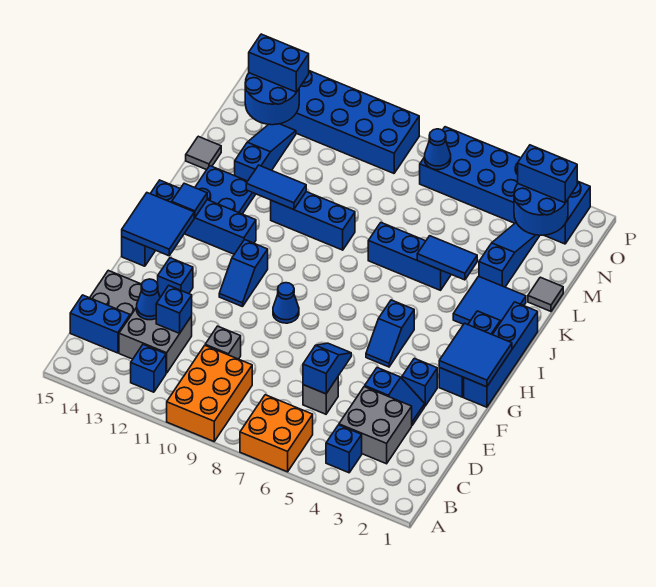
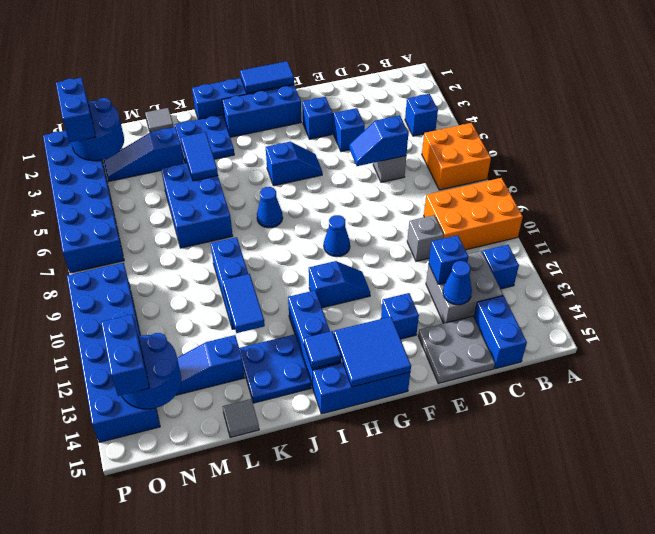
grey brick C3:D4 level 1 -> none
blue tile G1:H2 level 2 -> blue tile G1:H1 level 2
blue tile J2:K3 level 1 -> blue plate J2:K3 level 1
blue brick K5:K7 level 1 -> blue brick K5:L7 level 1
blue cone O7 level 2 -> blue cone I7 level 1

